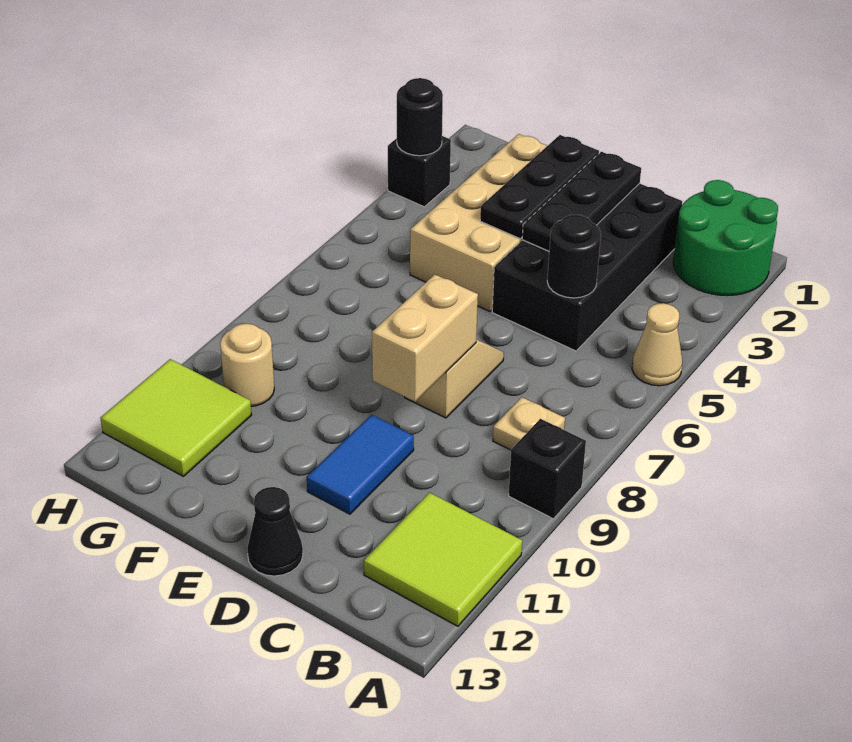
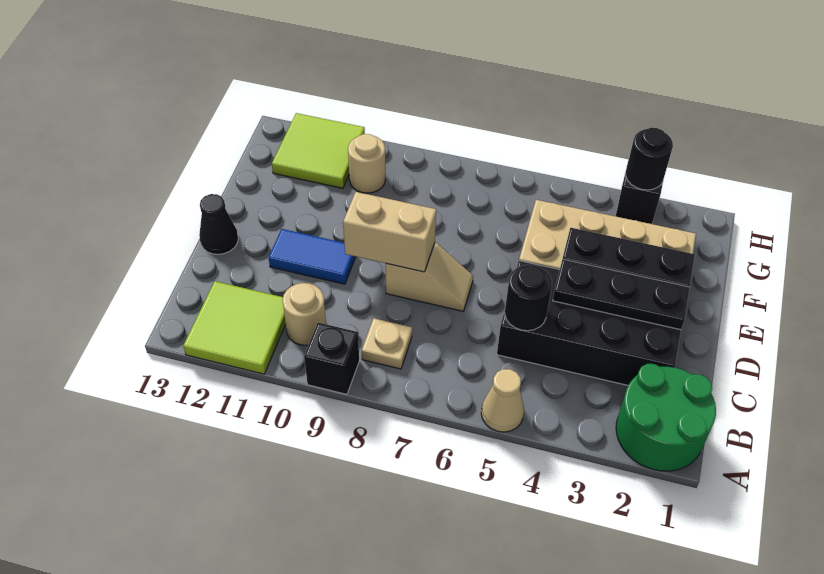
none -> tan round brick B10 level 1

